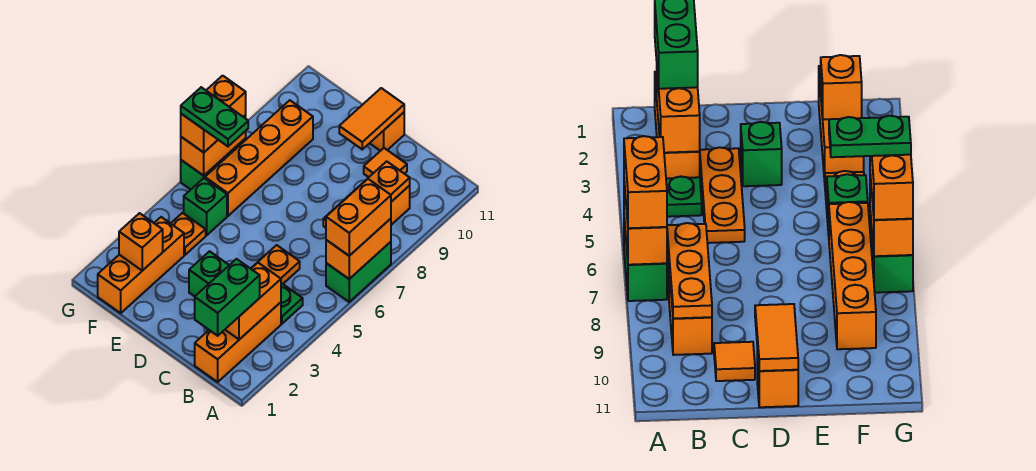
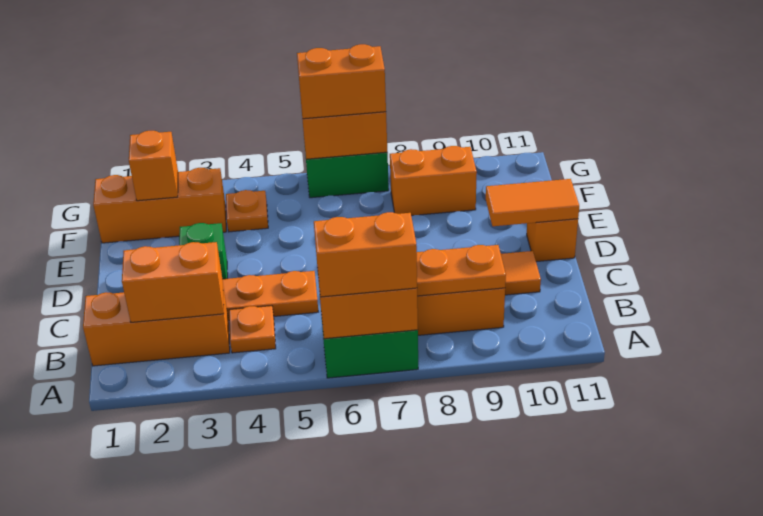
green brick B1:B2 level 3 -> none
green plate B4 level 1 -> orange plate B4 level 1
green brick F5 level 1 -> none
orange brick F6:F9 level 1 -> orange brick F8:F9 level 1
green plate F6:G6 level 4 -> none

